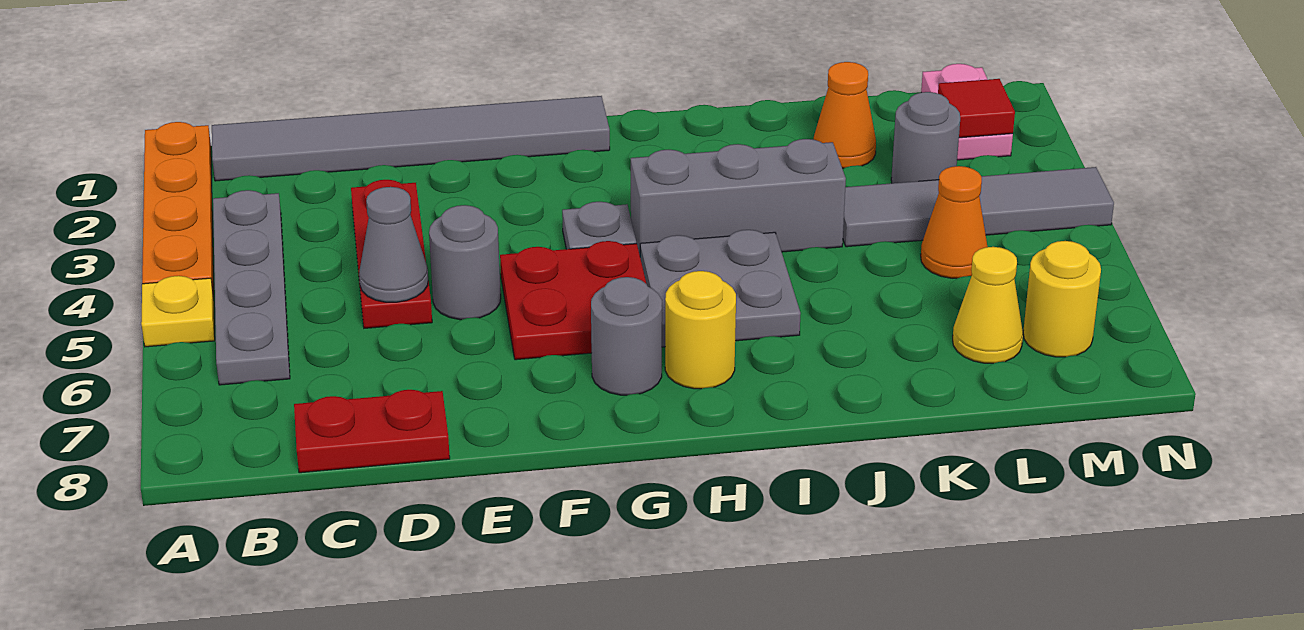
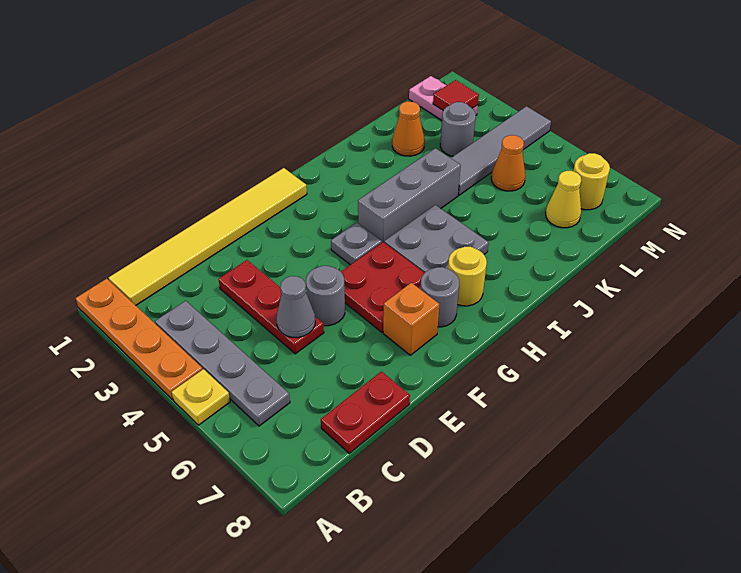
grey tile B1:G1 level 1 -> yellow tile B1:G1 level 1
none -> orange brick F7 level 1

